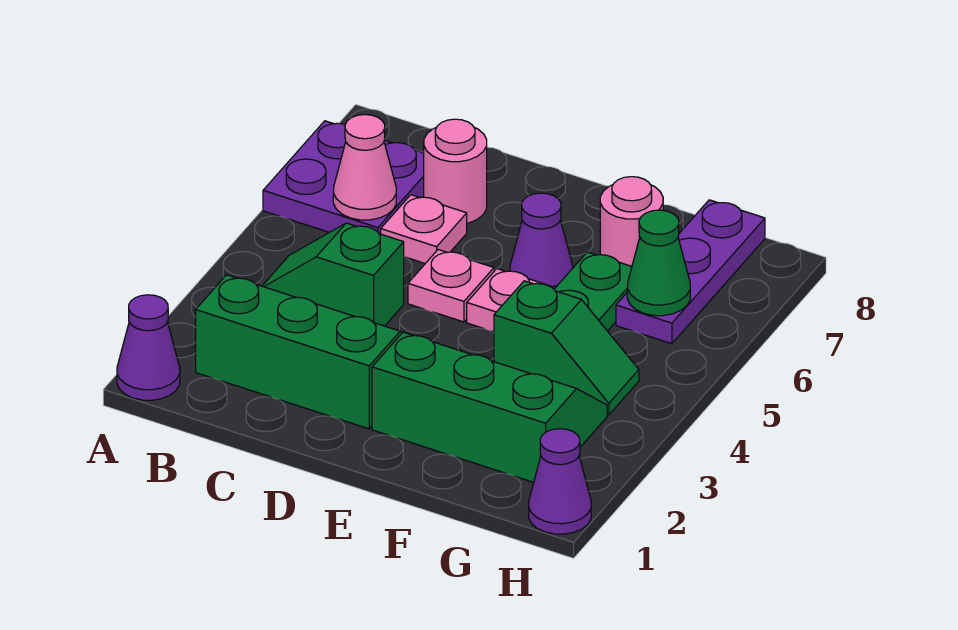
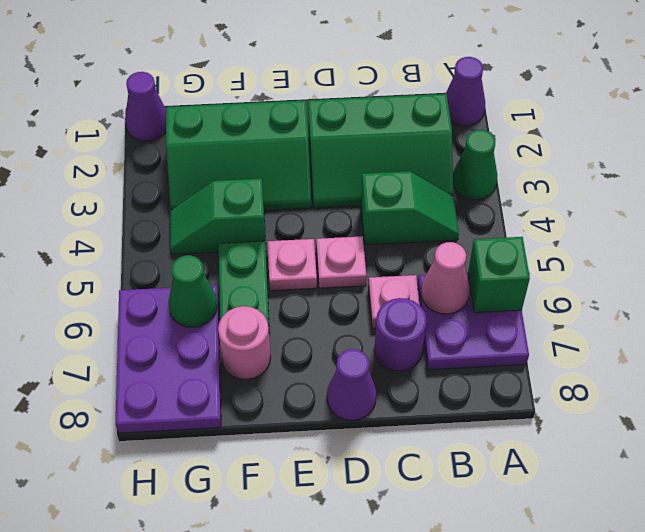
none -> green cone A3 level 1
none -> green brick A6 level 2
pink round brick C7 level 1 -> purple round brick C7 level 1
purple cone E6 level 1 -> purple cone D8 level 1
purple plate G6:G8 level 1 -> purple plate G6:H8 level 1

